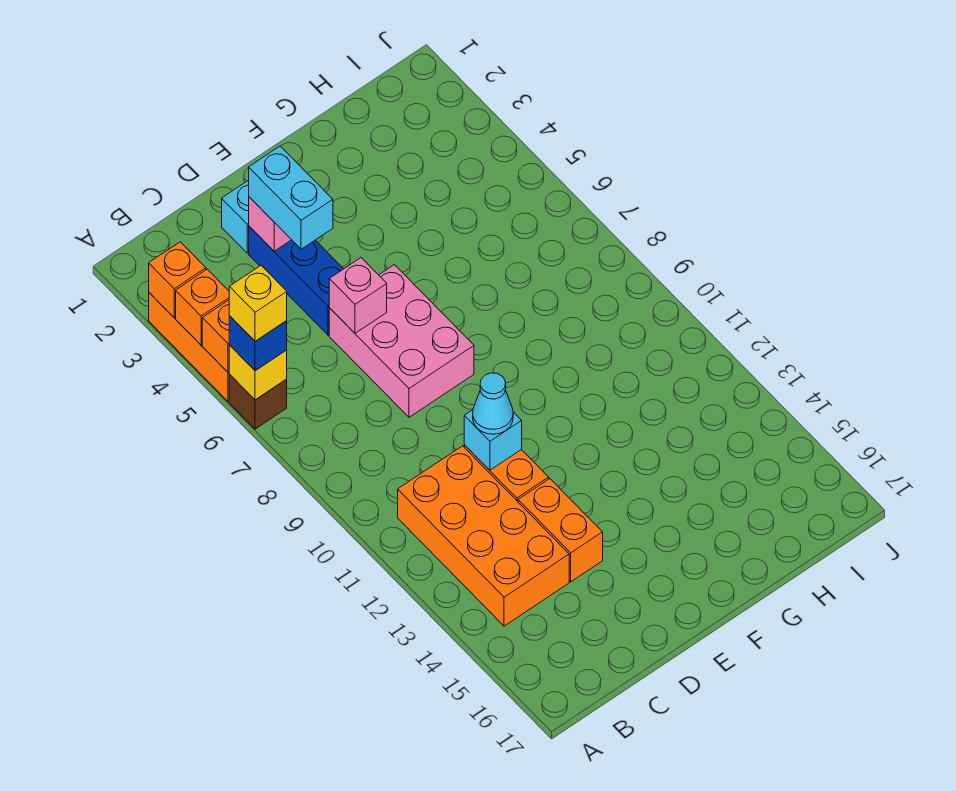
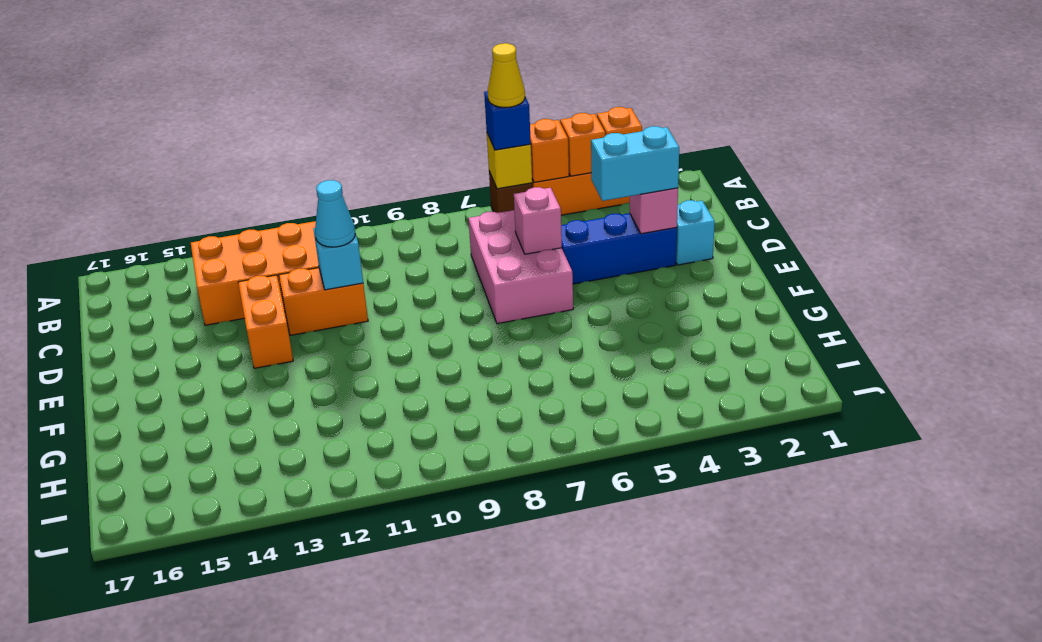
yellow brick A6 level 4 -> yellow cone A6 level 4
pink brick D6:E8 level 1 -> pink brick C6:E7 level 1
orange brick D13:D14 level 1 -> orange brick D13:E13 level 1

